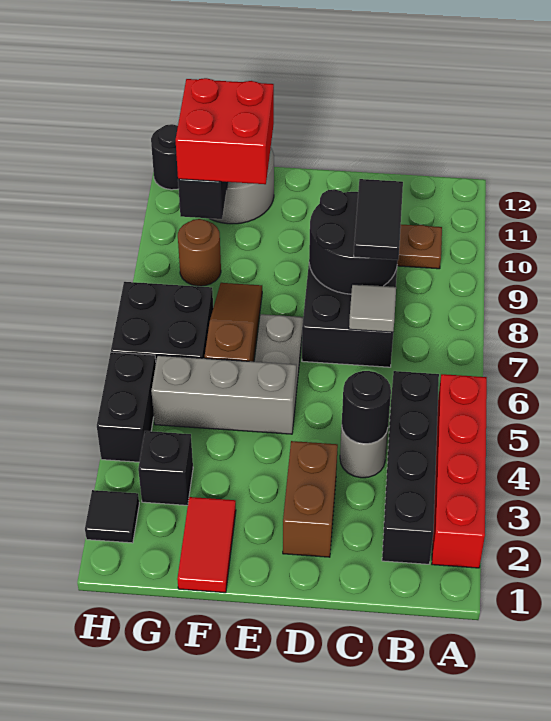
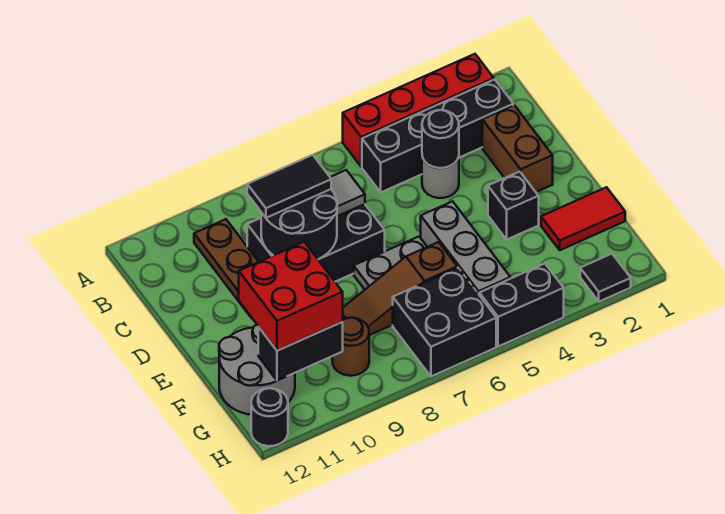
brown brick D2:D3 level 1 -> brown brick C2:D2 level 1
black brick G3 level 1 -> black brick E3 level 1

